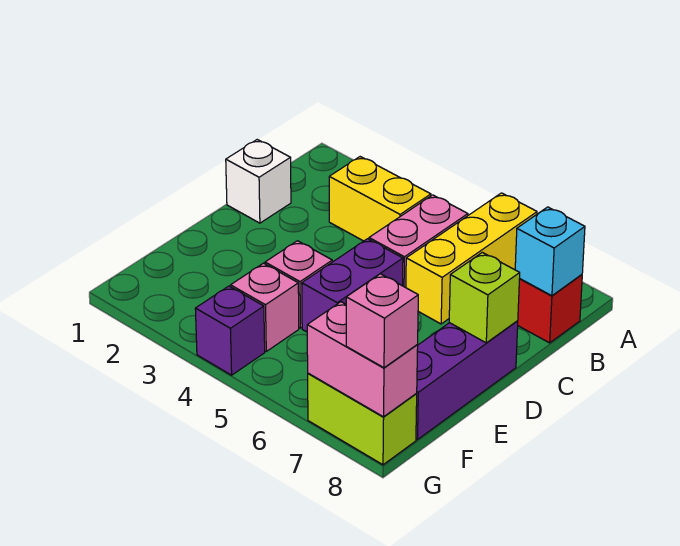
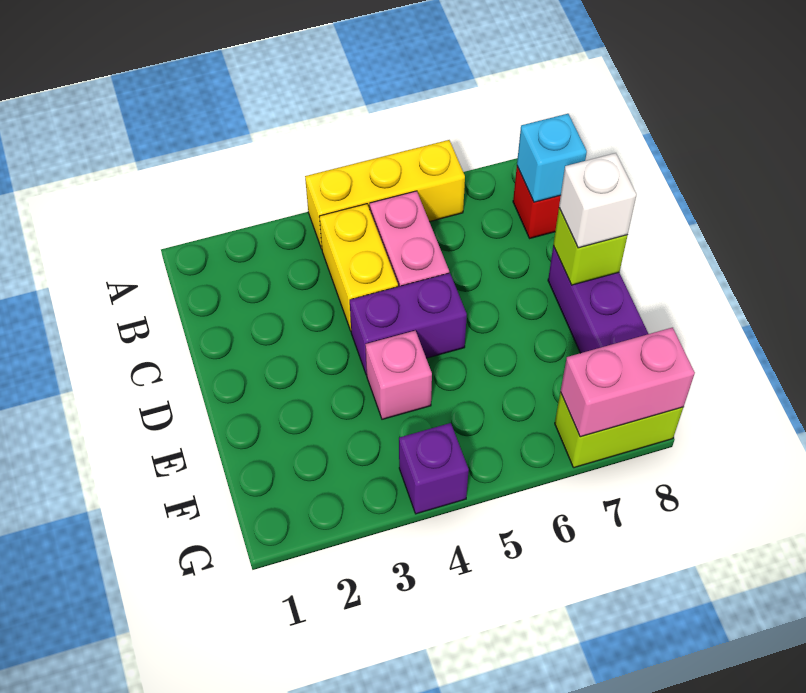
yellow brick A6:C6 level 1 -> yellow brick A4:A6 level 1
yellow brick B3:B4 level 1 -> yellow brick B4:C4 level 1
white brick C1 level 1 -> white brick D8 level 3
purple brick D5:E5 level 1 -> purple brick D4:D5 level 1
pink brick F4 level 1 -> none
pink brick G8 level 3 -> none

